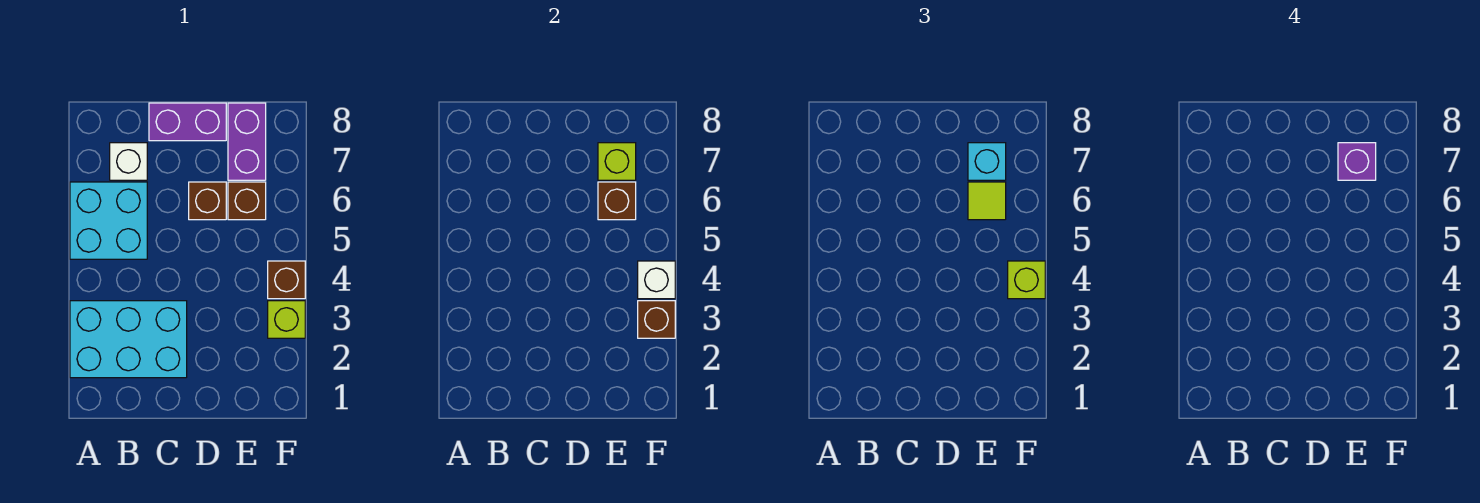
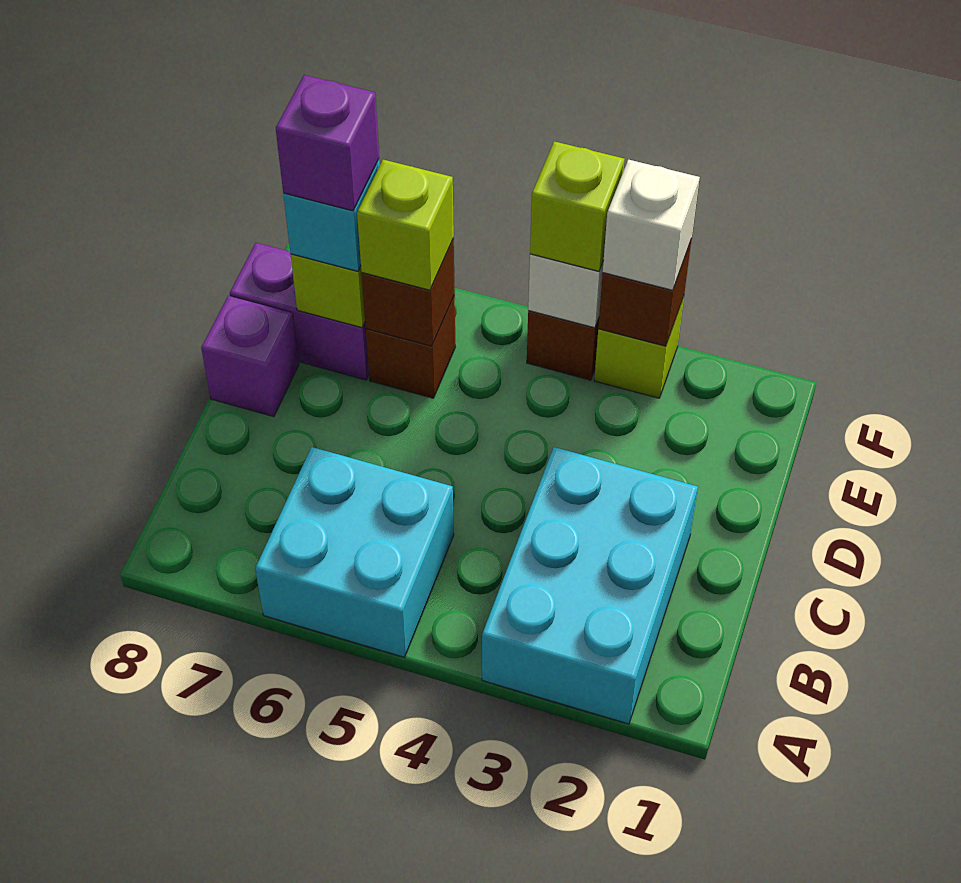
white brick B7 level 1 -> white brick F3 level 3
purple brick C8:D8 level 1 -> purple brick D8 level 1
brown brick D6 level 1 -> none
lime tile E6 level 3 -> lime brick E6 level 3

